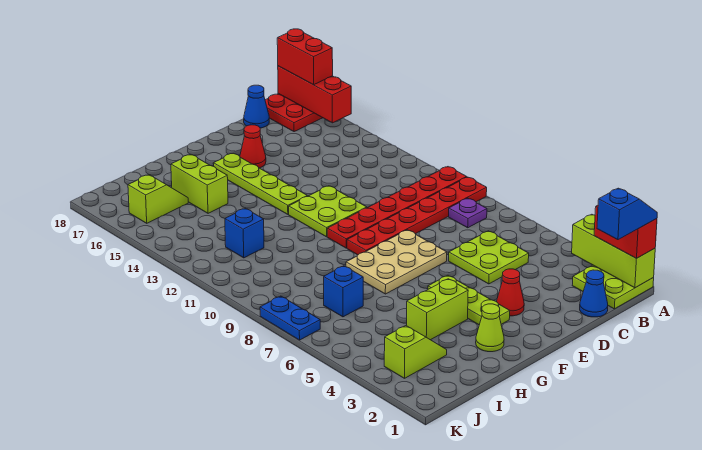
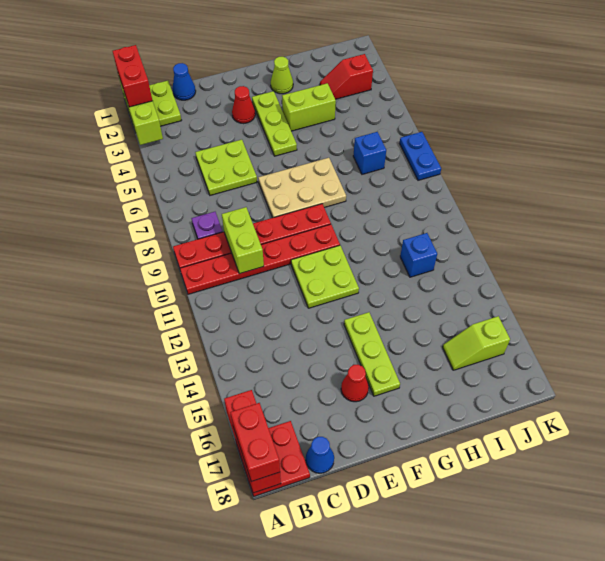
blue slope A1:B1 level 4 top B -> none
lime plate F13:F16 level 1 -> lime plate F14:F16 level 1
lime brick H15:H16 level 1 -> lime brick C9:C10 level 2
lime slope I3:J3 level 1 top J -> red slope I3:J3 level 1 top J

